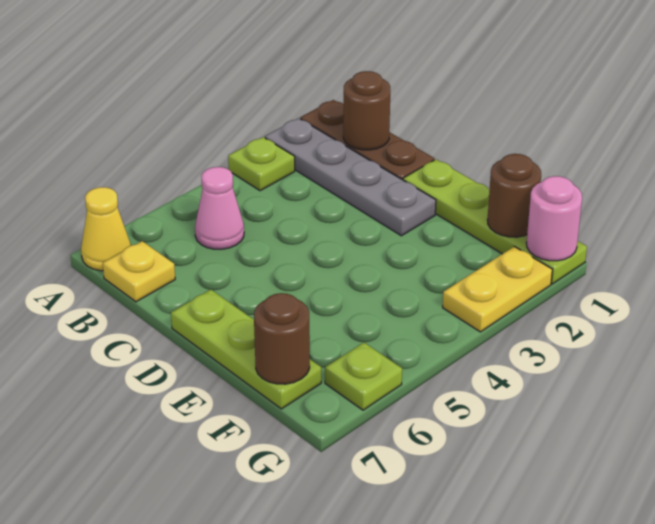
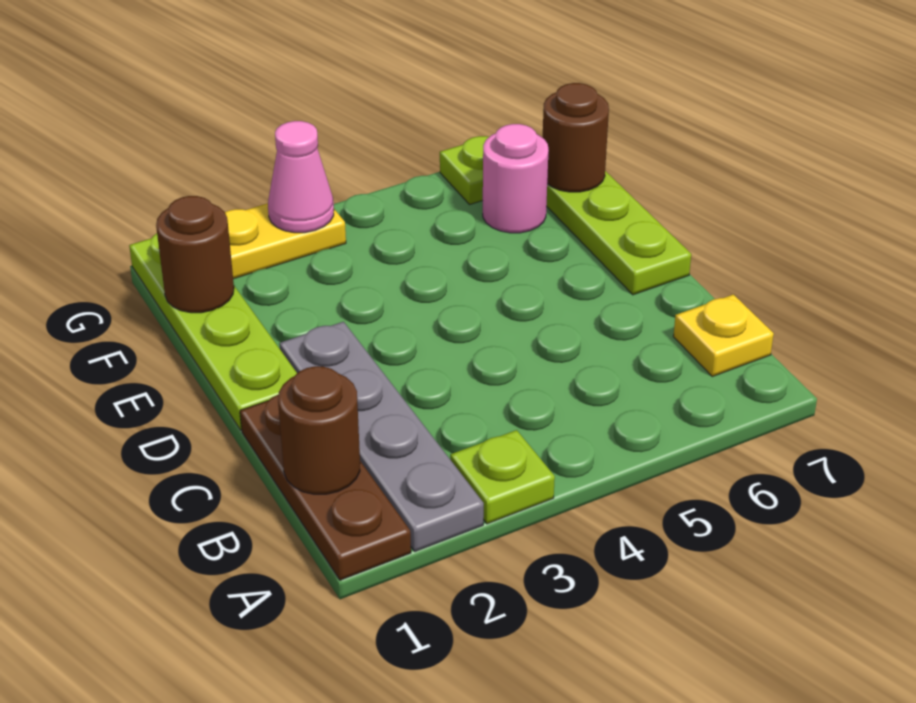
yellow cone A7 level 1 -> none
pink cone B5 level 1 -> pink cone G3 level 2
pink round brick G1 level 2 -> pink round brick F6 level 1

